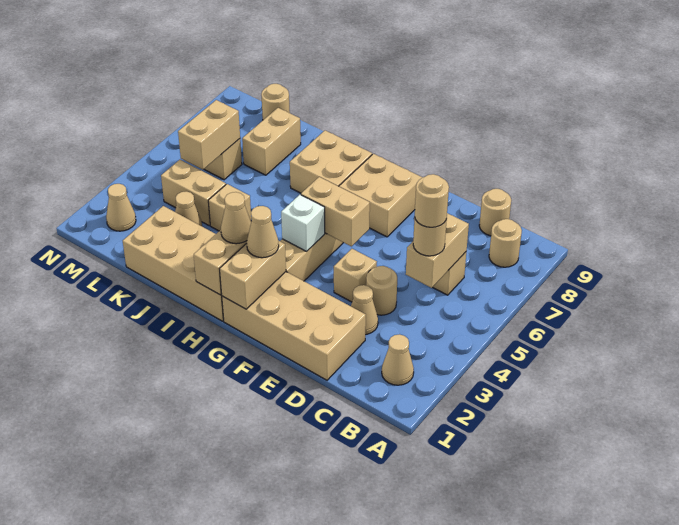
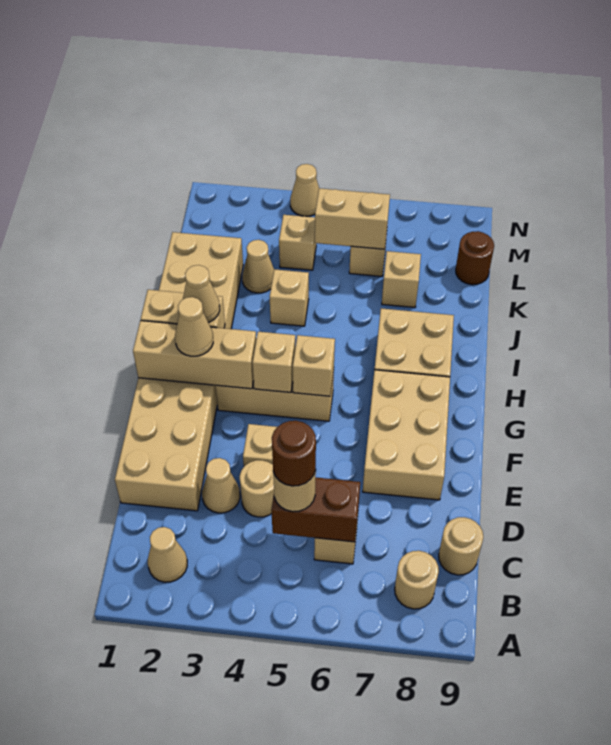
tan brick C5:C6 level 2 -> brown brick C5:C6 level 2
tan round brick C5 level 4 -> brown round brick C5 level 4
tan brick F5:G5 level 2 -> tan brick G5 level 2
tan brick F7:G8 level 1 -> tan brick E7:G8 level 1
tan brick G1:G2 level 2 -> tan brick G1:G3 level 2
white brick G4 level 2 -> tan brick G4 level 2
tan brick K4:L4 level 1 -> tan brick L4 level 1
tan brick K7:K8 level 1 -> tan brick K7 level 1
tan round brick L9 level 1 -> brown round brick L9 level 1
tan cone M2 level 1 -> tan cone N4 level 1

